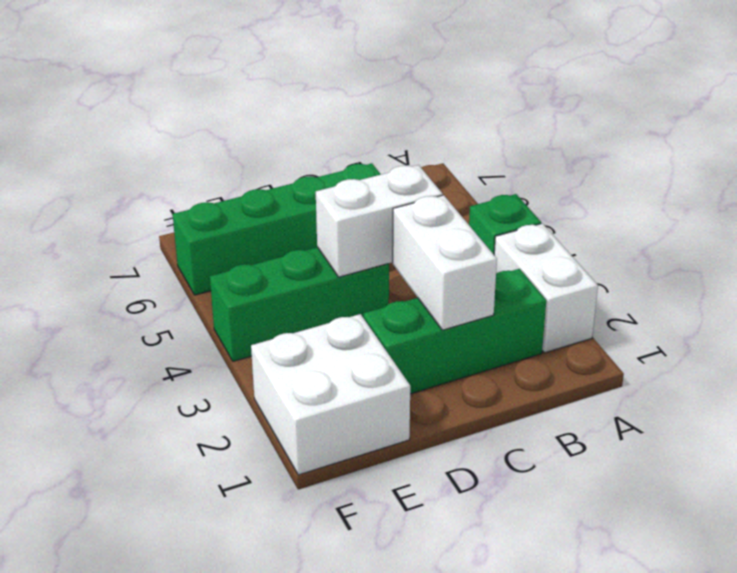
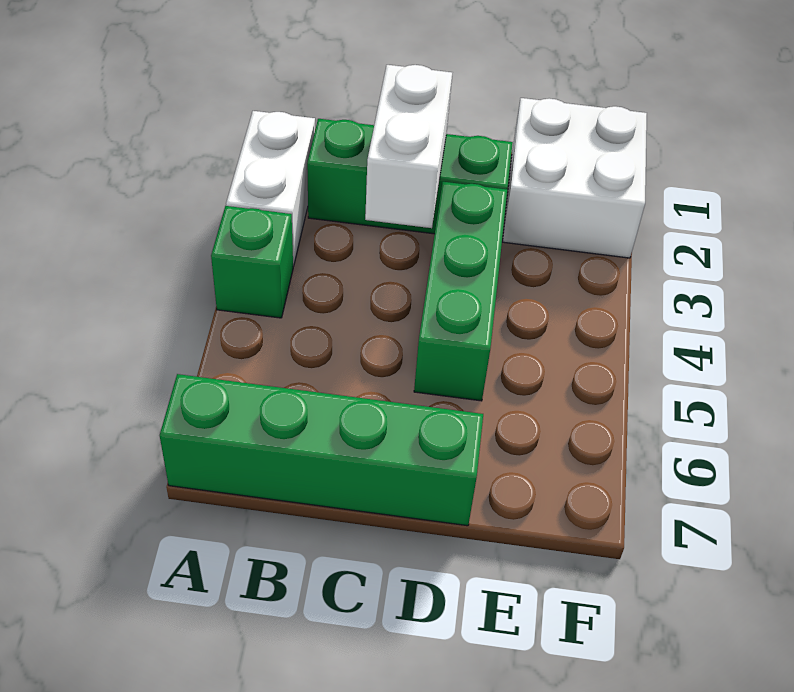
white brick C4:D4 level 2 -> none
green brick C6:F6 level 1 -> green brick A7:D7 level 1
green brick D4:F4 level 1 -> green brick D3:D5 level 1

